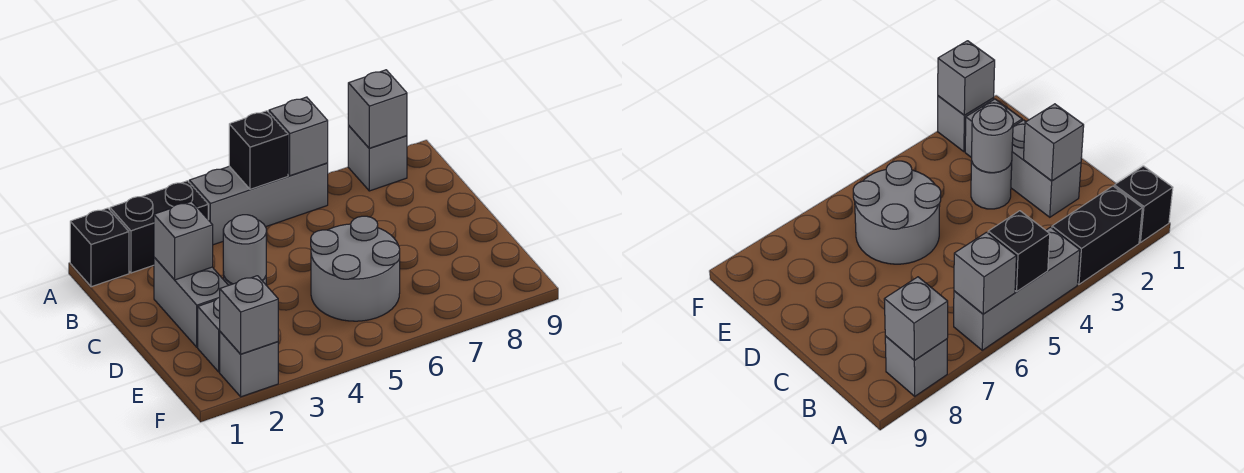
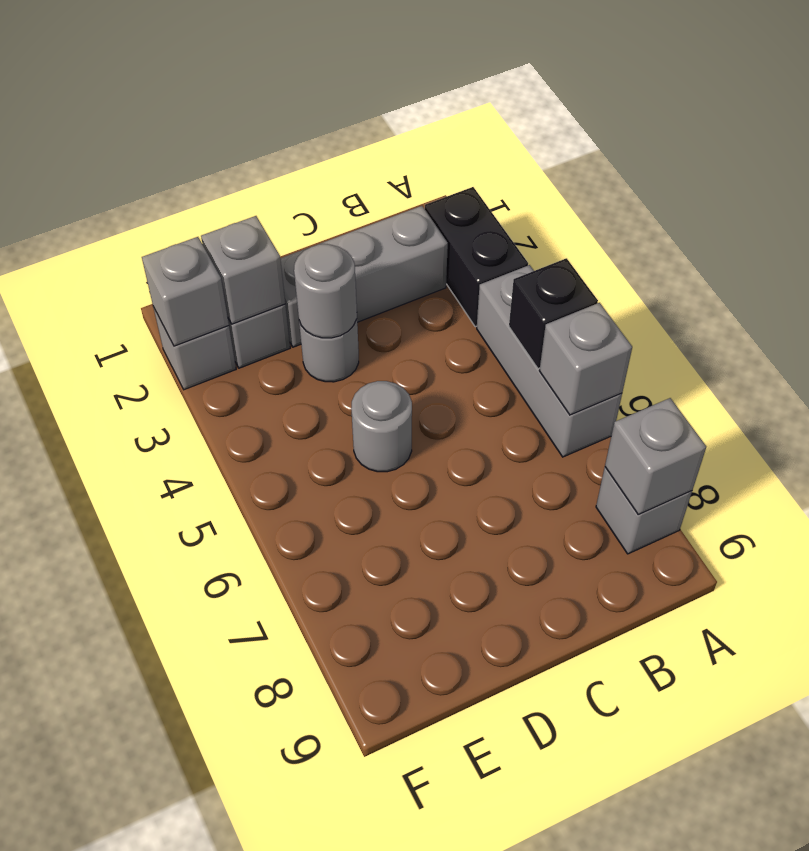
black brick A1 level 1 -> none
grey brick C2:D2 level 1 -> grey brick B2:D2 level 1
grey brick C2 level 2 -> grey brick E2 level 2
grey round brick D5:E6 level 1 -> grey round brick D5 level 1

